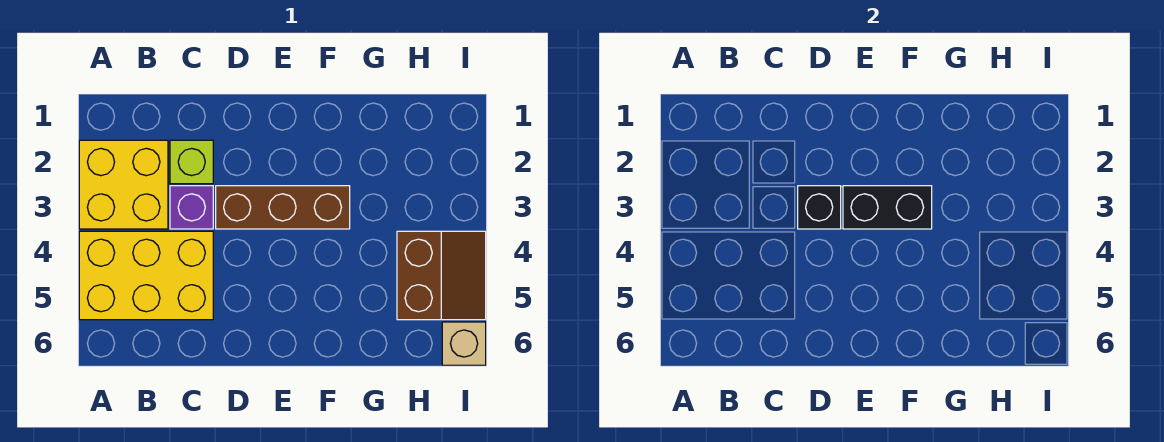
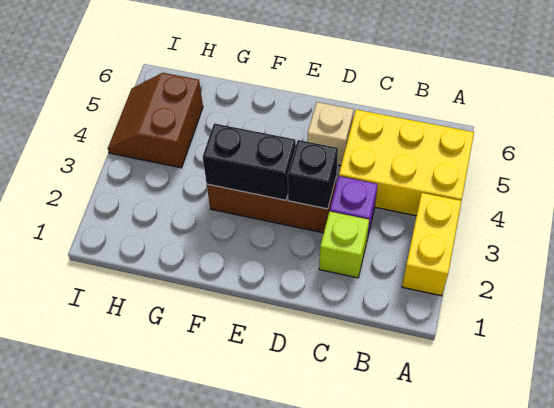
yellow brick A2:B3 level 1 -> yellow brick A2:A3 level 1
tan brick I6 level 1 -> tan brick D5 level 1

